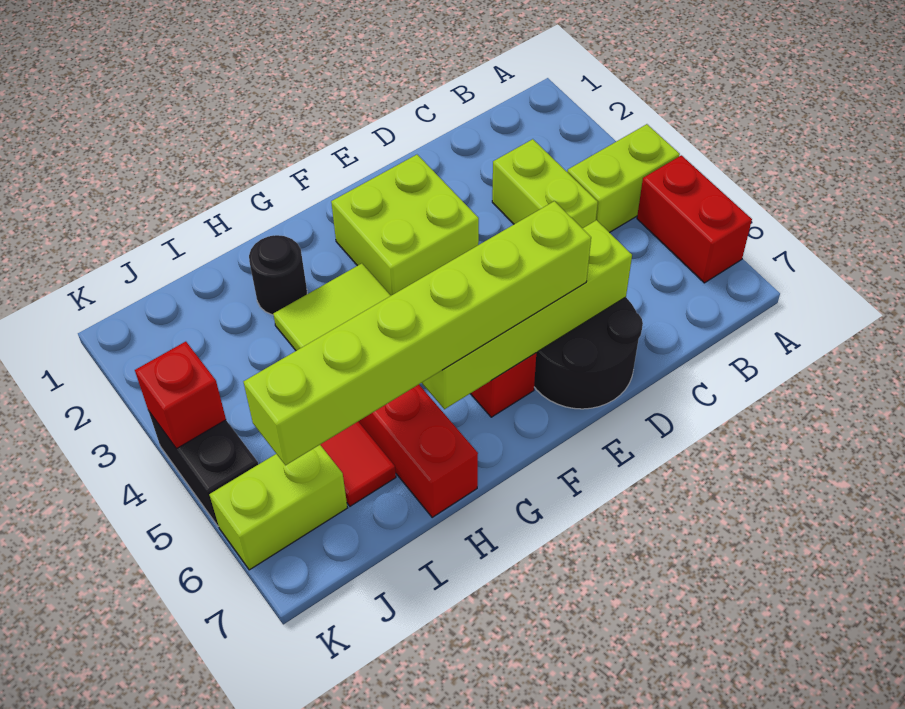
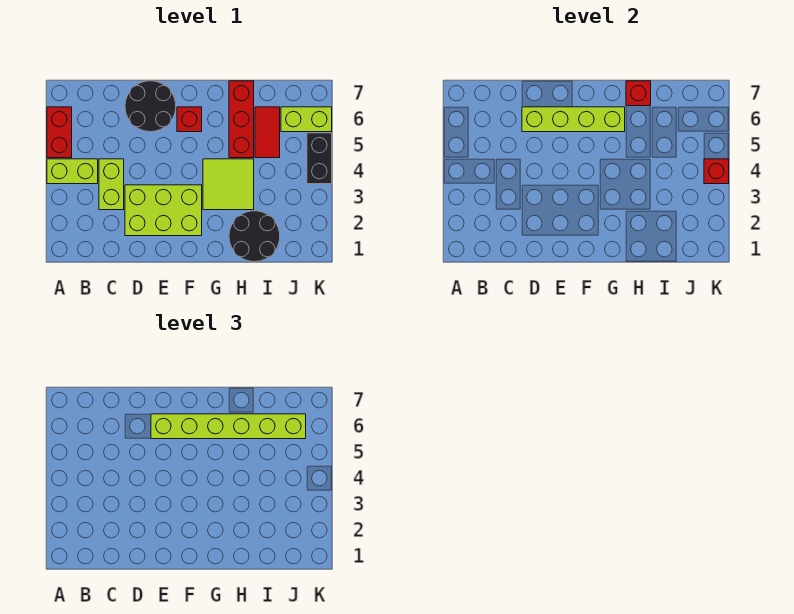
lime brick E2:F3 level 1 -> lime brick D2:F3 level 1
black round brick H2 level 1 -> black round brick H1:I2 level 1
none -> red brick H7 level 2

